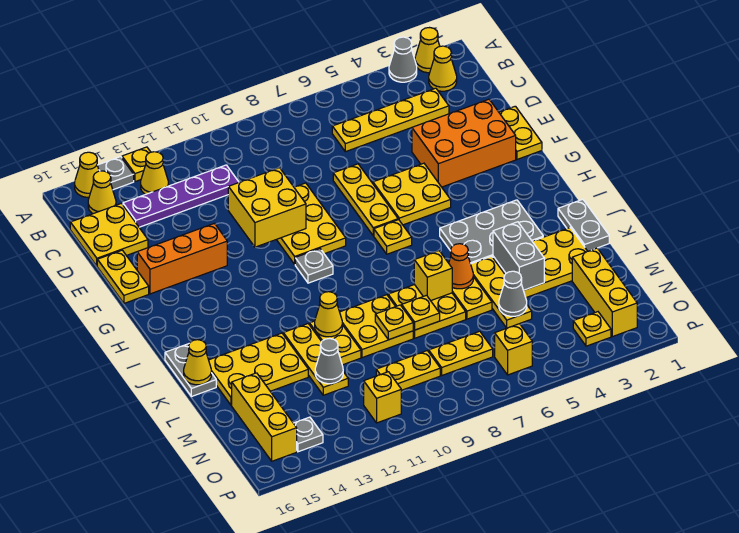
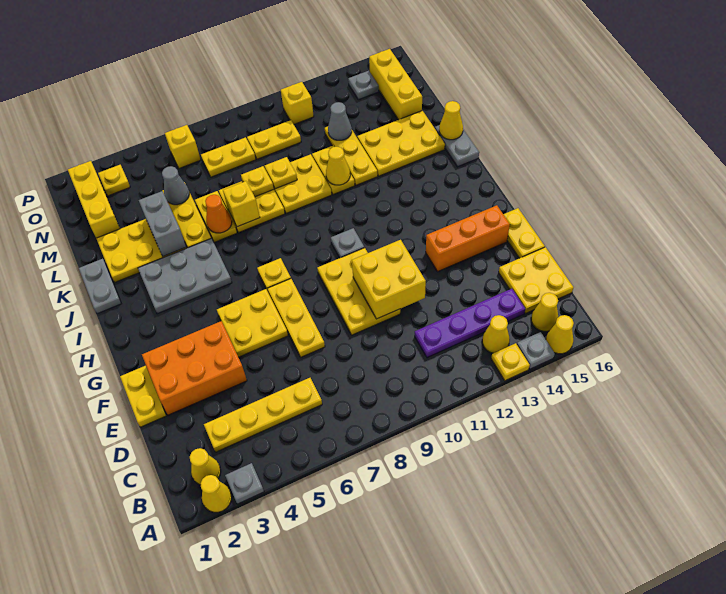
grey cone A3 level 1 -> grey plate A3 level 1

